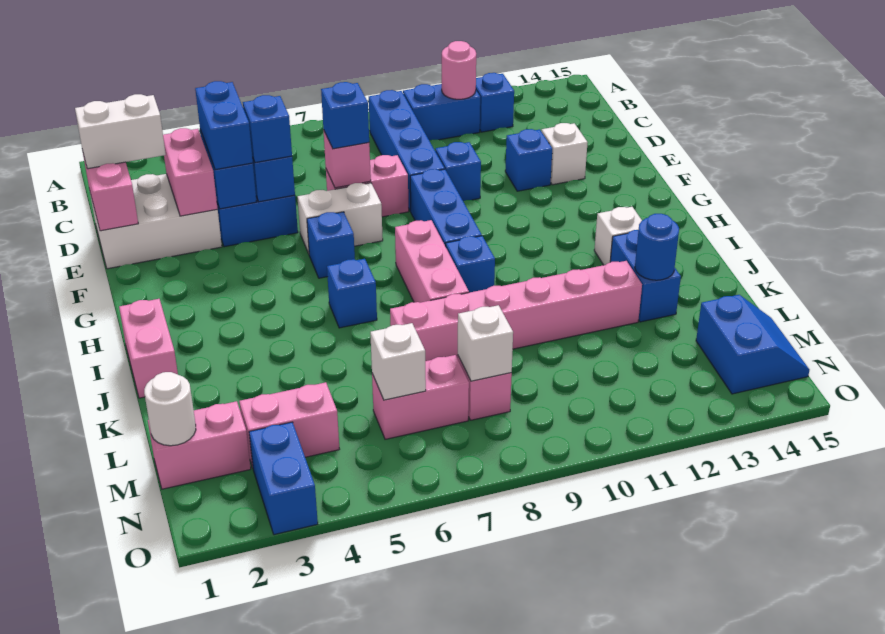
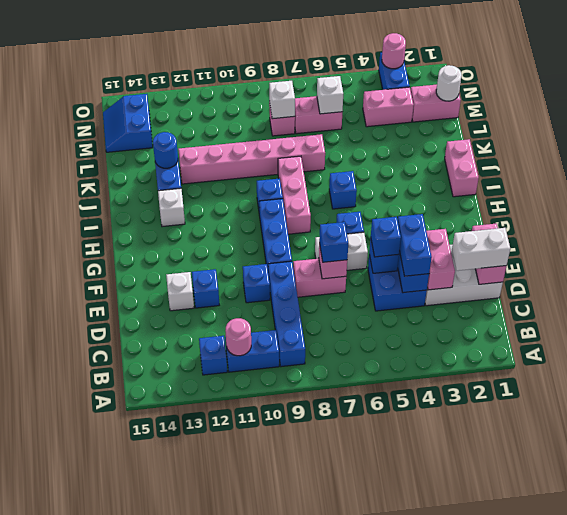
none -> pink round brick O3 level 2

